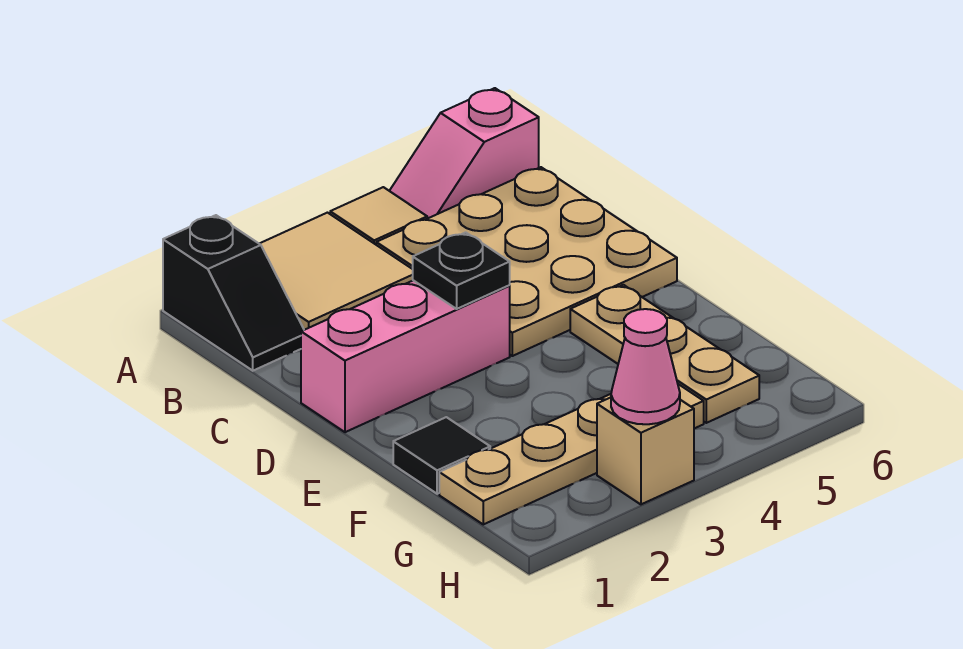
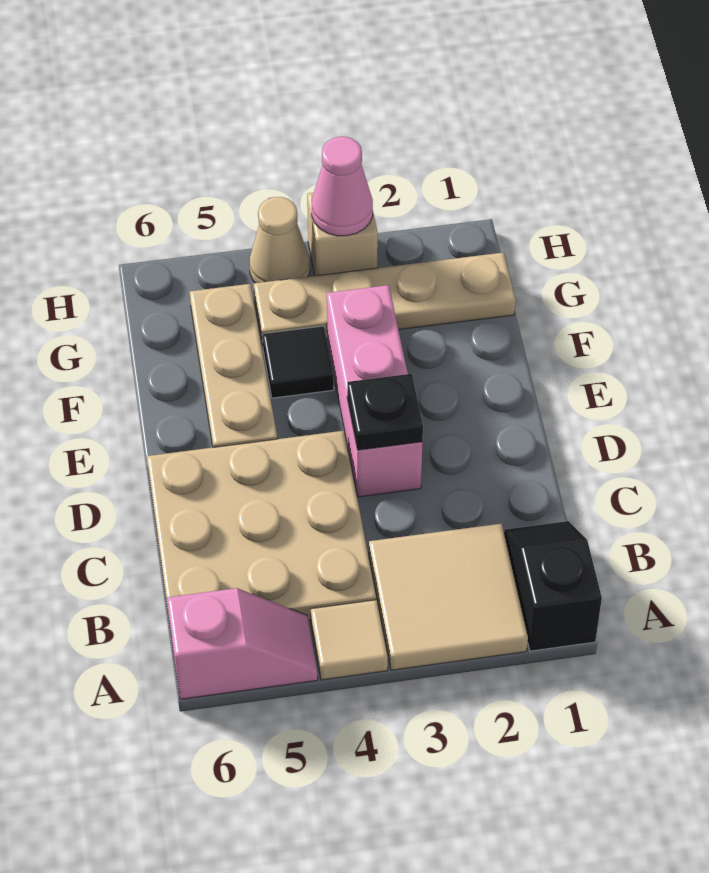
pink brick D1:D3 level 1 -> pink brick D3:F3 level 1
black tile F1 level 1 -> black tile F4 level 1
none -> tan cone H4 level 1

